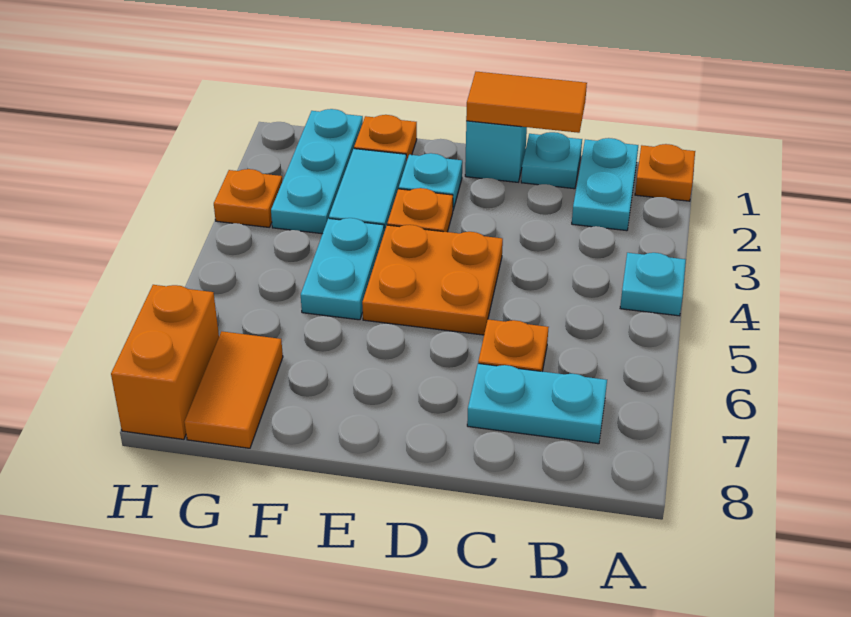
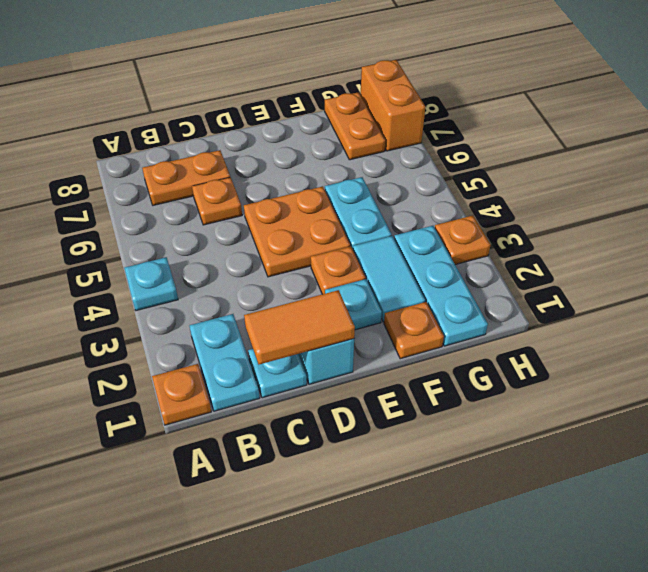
cyan plate B7:C7 level 1 -> orange plate B7:C7 level 1
orange tile G7:G8 level 1 -> orange plate G7:G8 level 1

